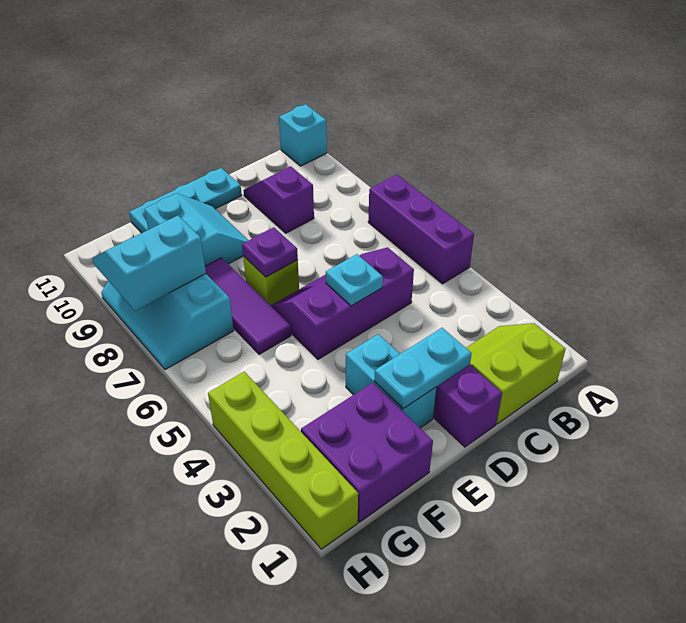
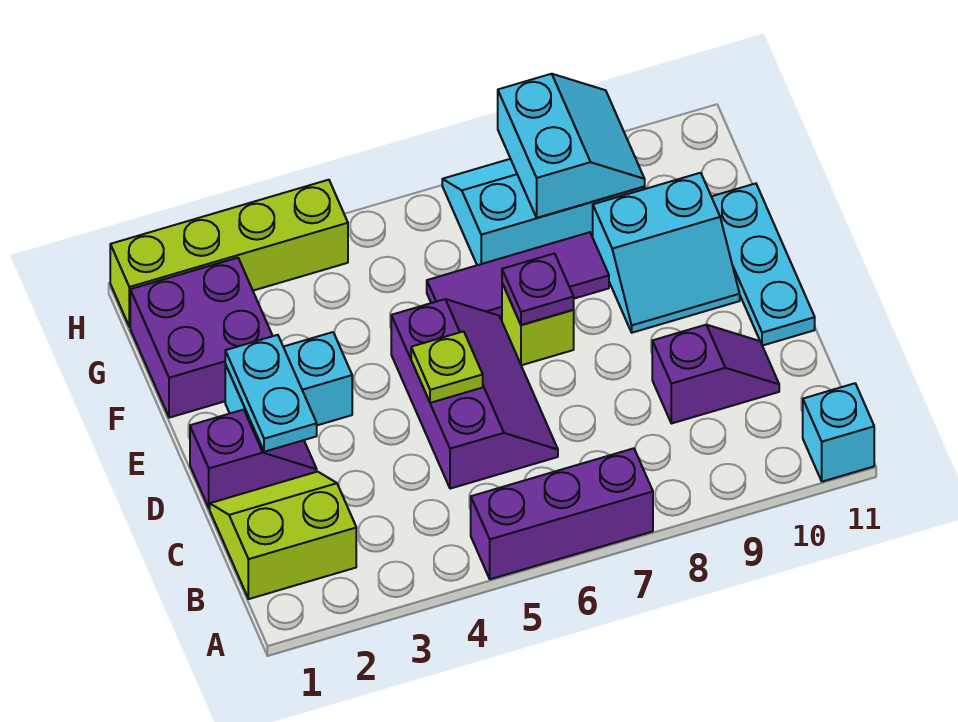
lime slope B1:C2 level 1 top 1 -> lime slope B1:C2 level 1 top B
cyan plate D5 level 2 -> lime plate D5 level 2

